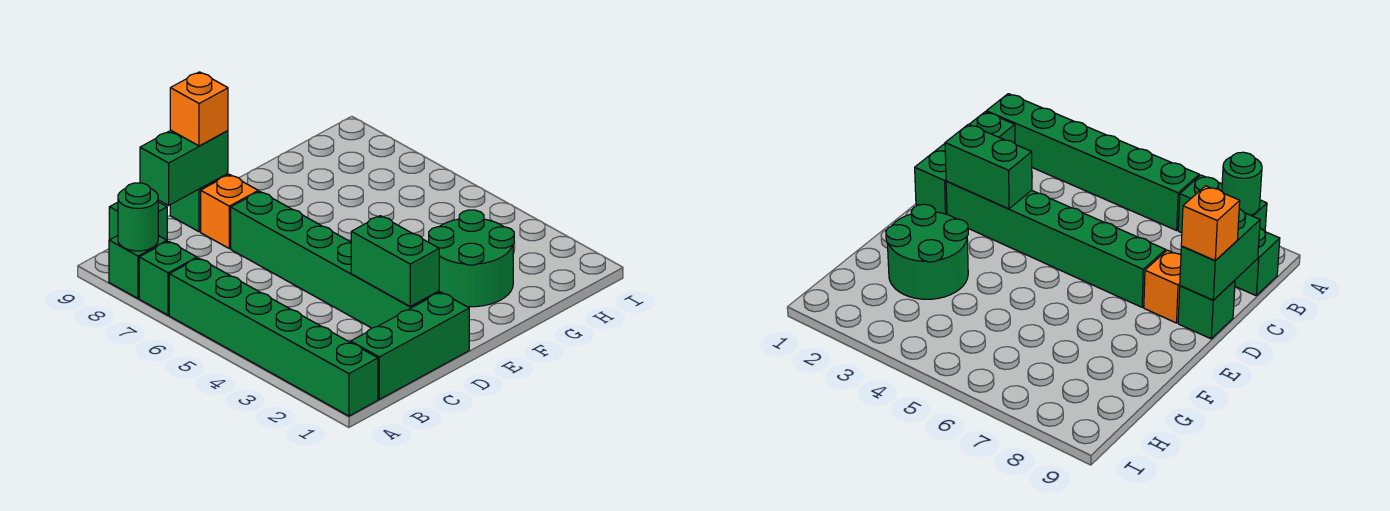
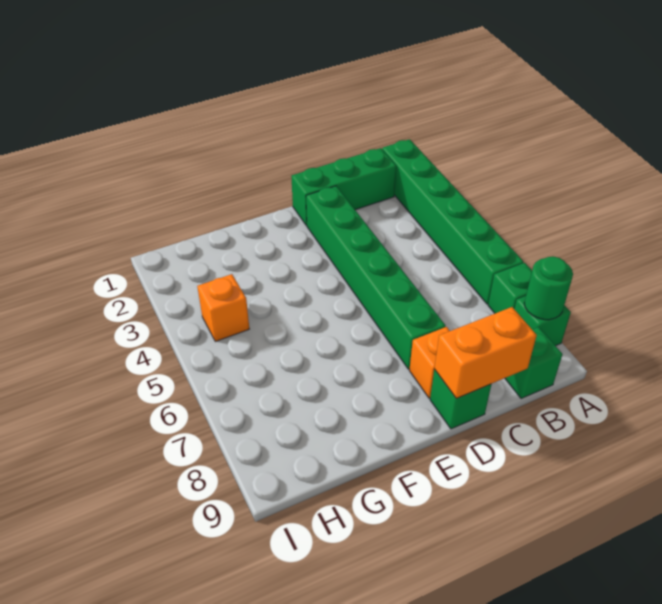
green brick C9:D9 level 2 -> orange brick C9:D9 level 2
green brick D2:D3 level 2 -> none
orange brick D9 level 3 -> orange brick H4 level 1
green round brick F2:G3 level 1 -> none

